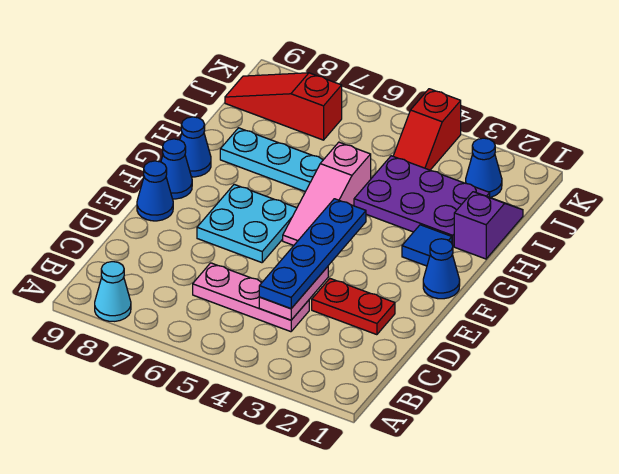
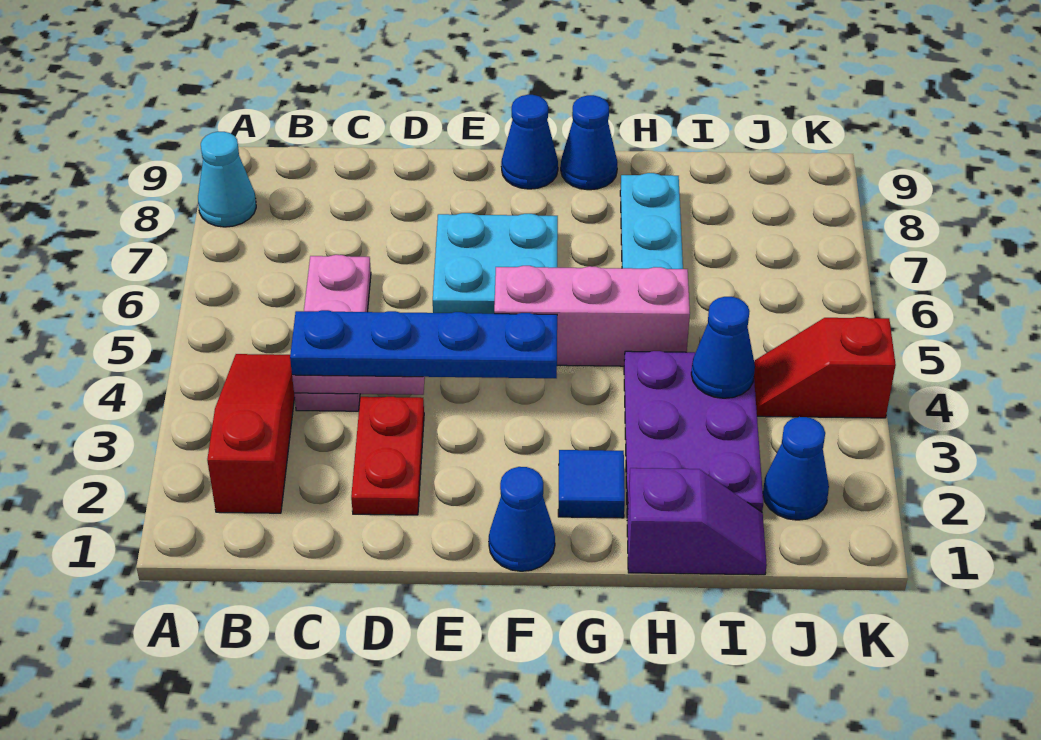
blue cone E9 level 1 -> blue cone I4 level 2
pink slope F5:H5 level 1 top H -> pink brick F5:H5 level 1
red slope J7:J9 level 1 top 7 -> red slope B2:B4 level 1 top 2

